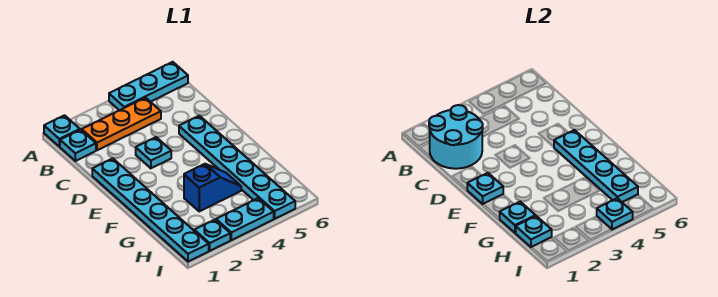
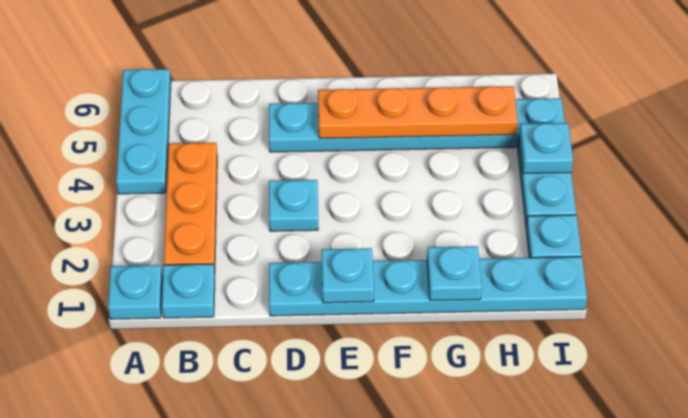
cyan round brick B1:C2 level 2 -> none
cyan plate E5:H5 level 2 -> orange plate E5:H5 level 2
blue slope G3:G4 level 1 top 3 -> none
cyan plate H1 level 2 -> none

